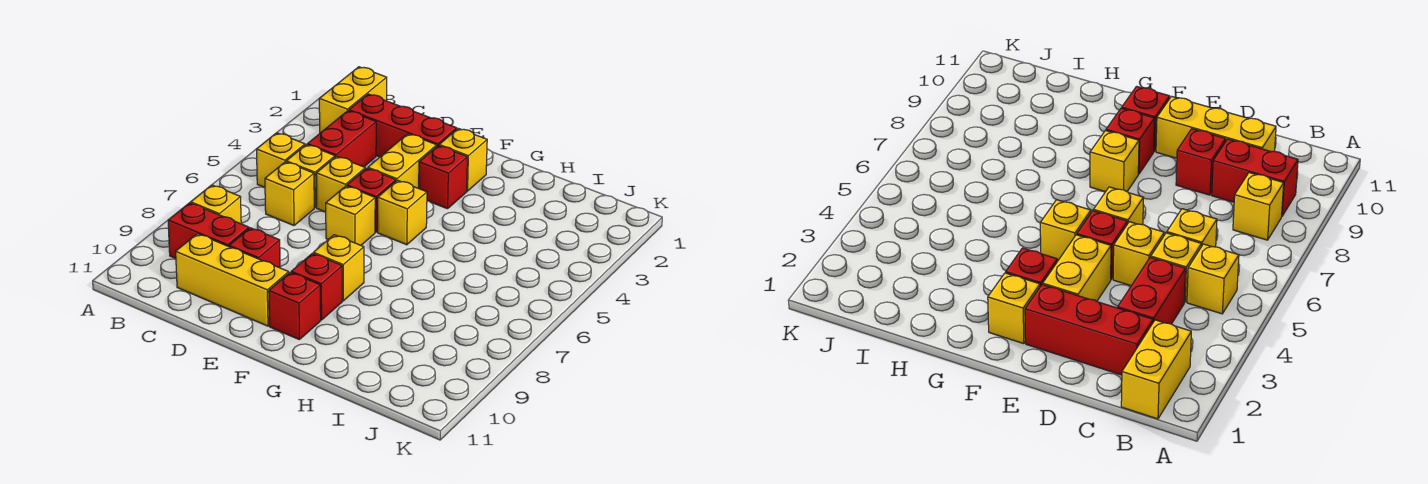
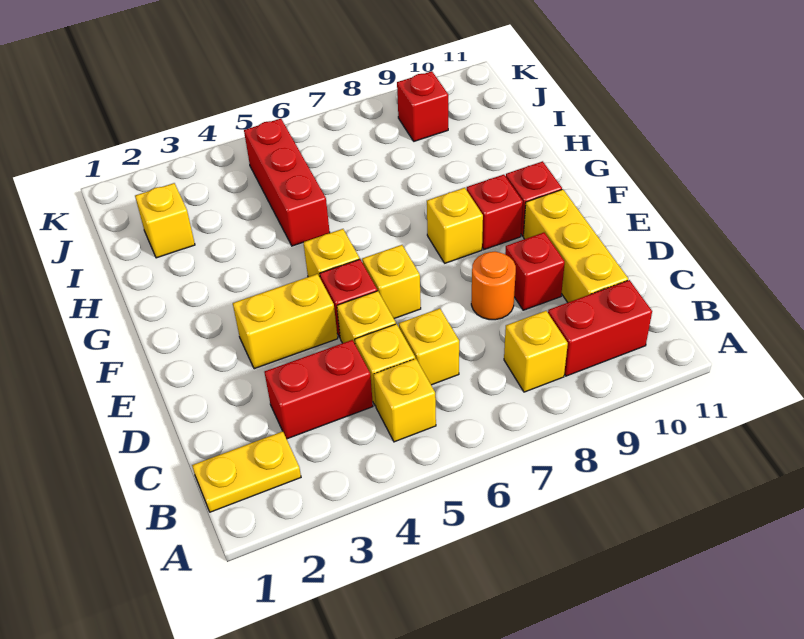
yellow brick B1:B2 level 1 -> yellow plate B1:B2 level 1
red brick B9:C9 level 1 -> red brick B9:B10 level 1
red brick C2:E2 level 1 -> red brick H5:J5 level 1
none -> orange round brick D8 level 1
yellow brick F2 level 1 -> yellow brick I2 level 1
red brick F3 level 1 -> red brick J9 level 1

